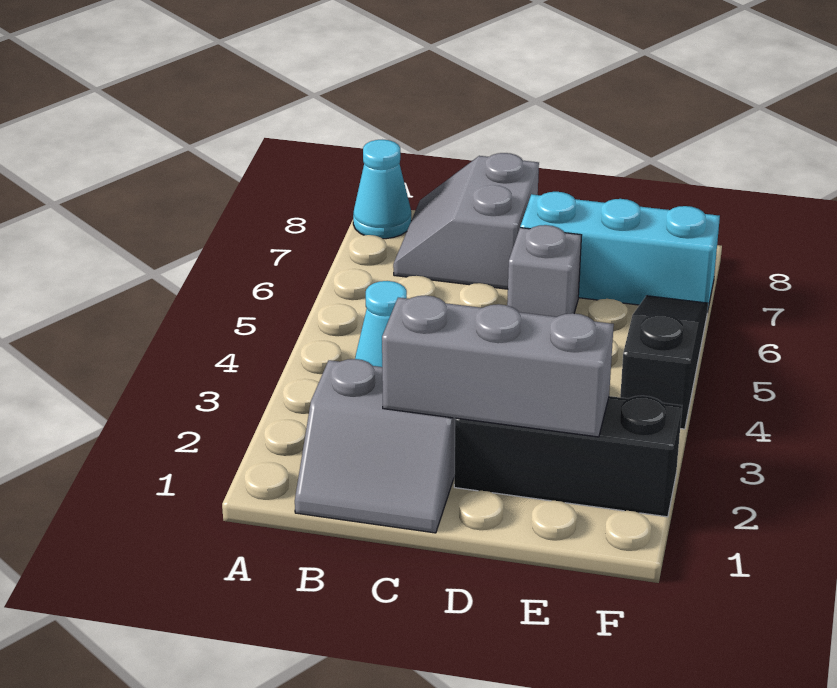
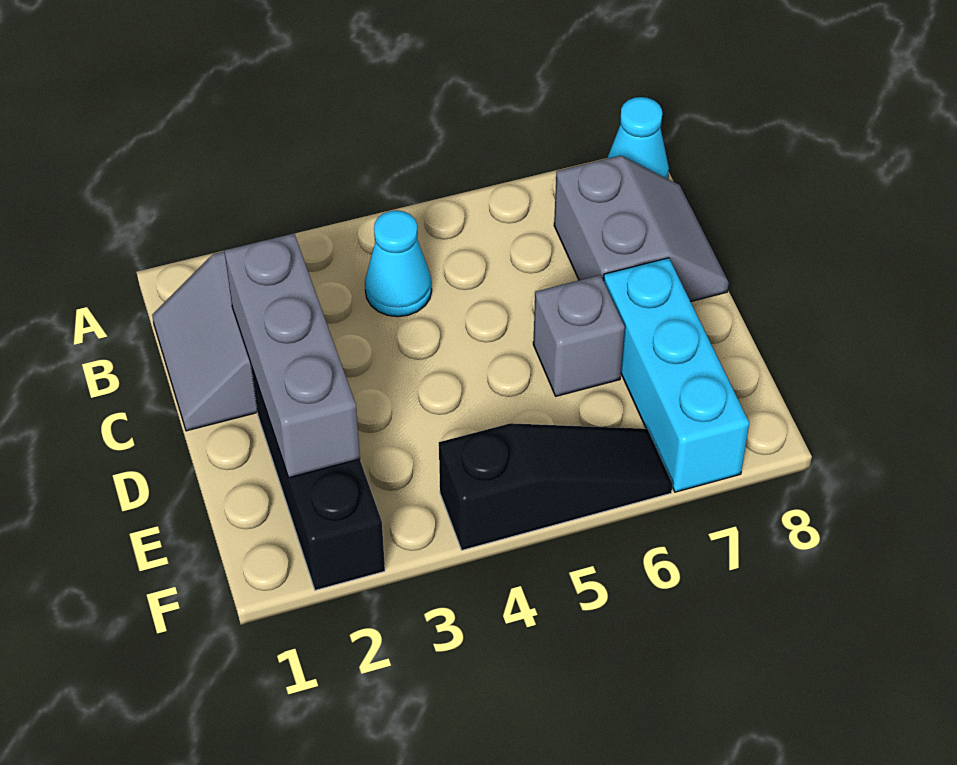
grey slope B7:C8 level 1 top C -> grey slope B7:C8 level 1 top 7

